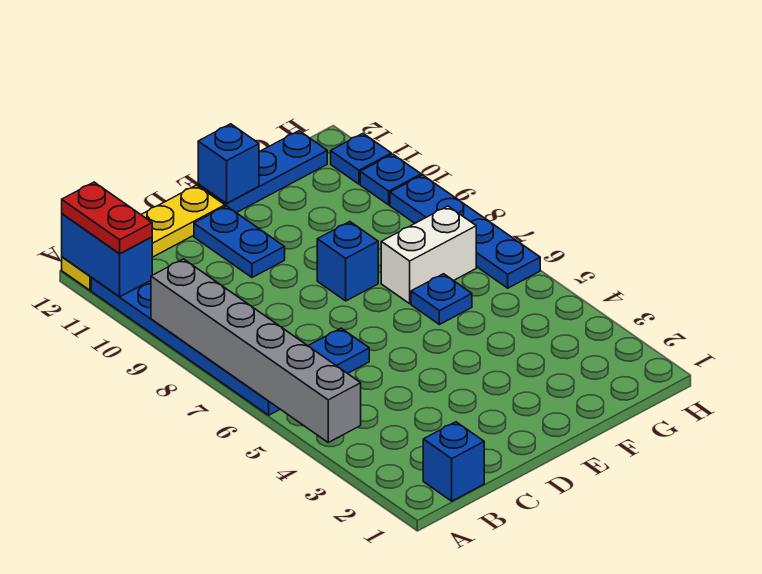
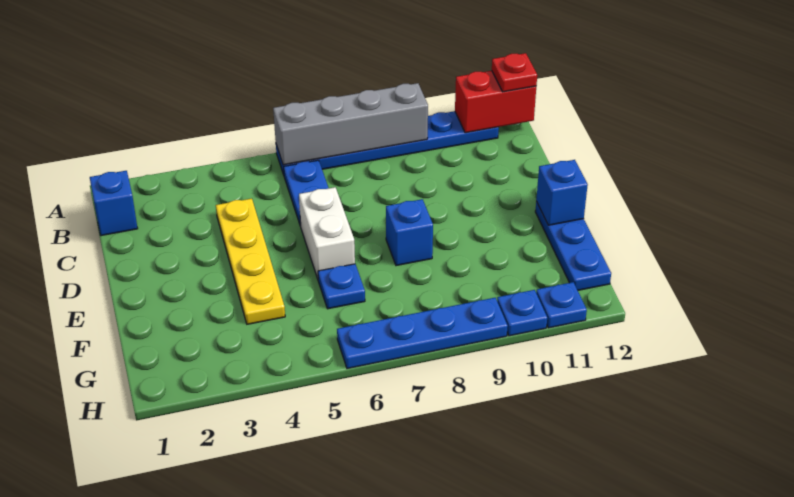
grey brick A4:A9 level 2 -> grey brick A6:A9 level 2
blue brick A11:A12 level 2 -> red brick A11:A12 level 2
red plate A11:A12 level 3 -> red plate A12 level 3
yellow plate A12:D12 level 1 -> yellow plate C4:F4 level 1
blue plate D10:D11 level 1 -> none
white brick F7:G7 level 1 -> white brick D6:E6 level 1

